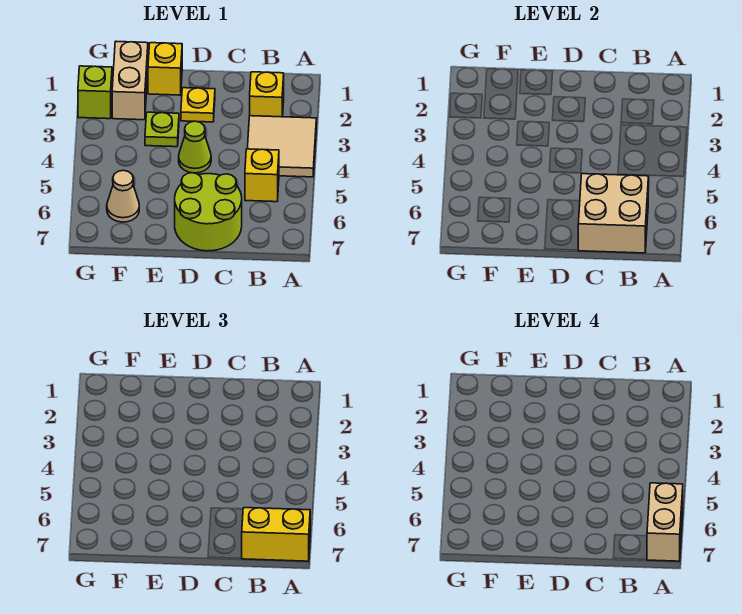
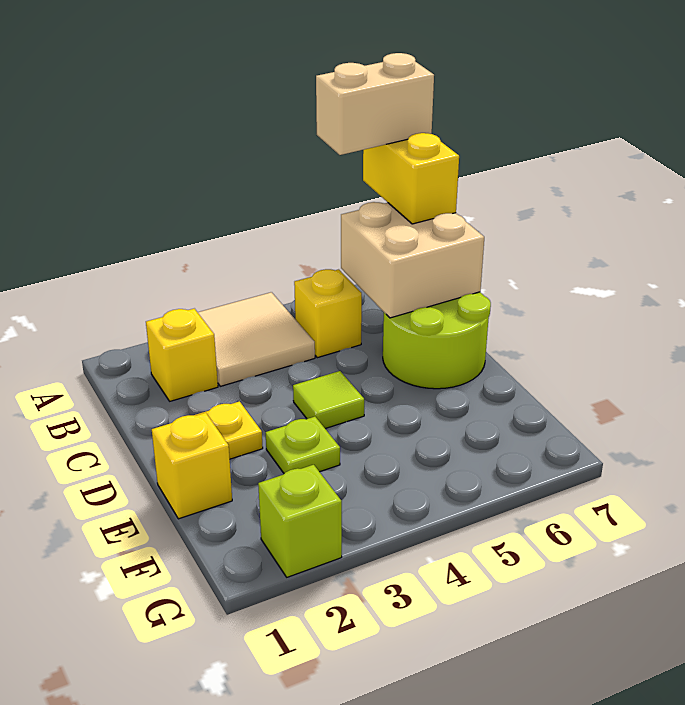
lime cone D4 level 1 -> lime tile D4 level 1
tan brick F1:F2 level 1 -> none
tan cone F6 level 1 -> none

